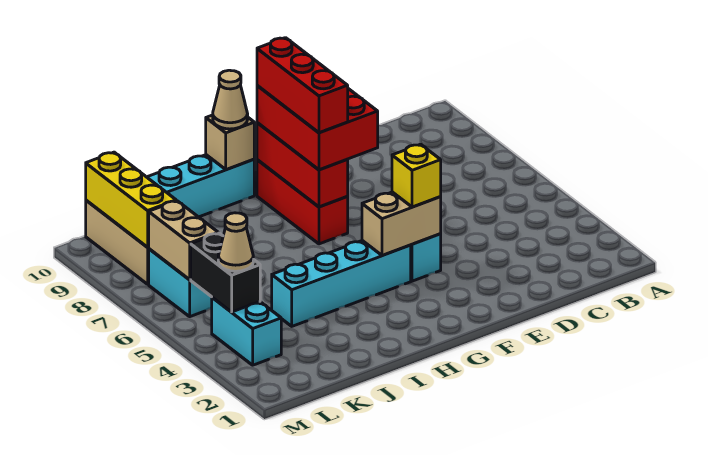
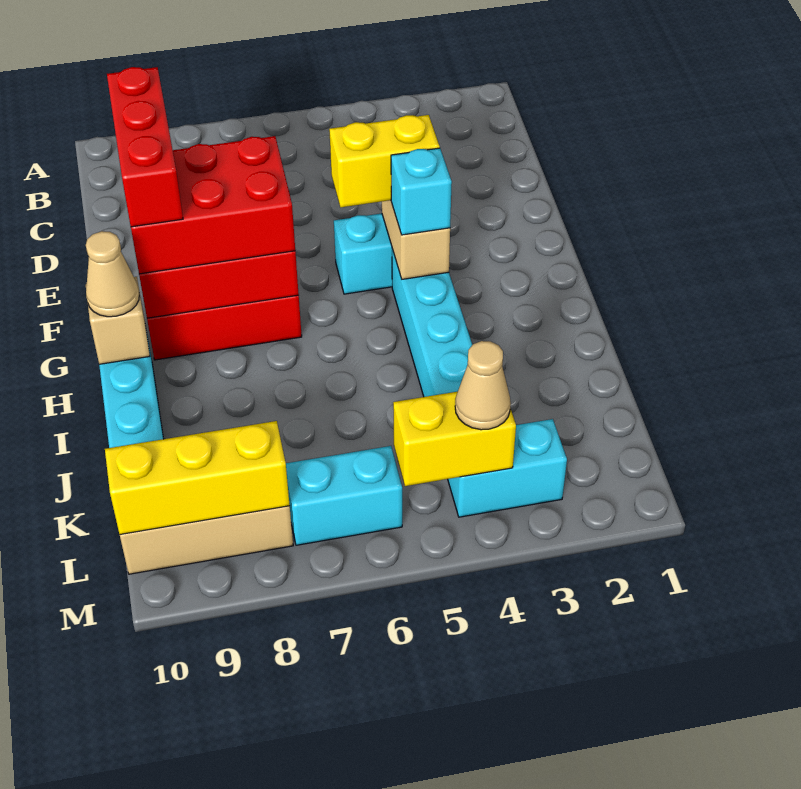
yellow brick F4 level 3 -> yellow brick F4:F5 level 3
none -> cyan brick G4 level 3
red brick G7:G9 level 4 -> red brick E9:G9 level 4
black brick L4:L5 level 2 -> yellow brick L4:L5 level 2
tan brick L6:L7 level 2 -> none

